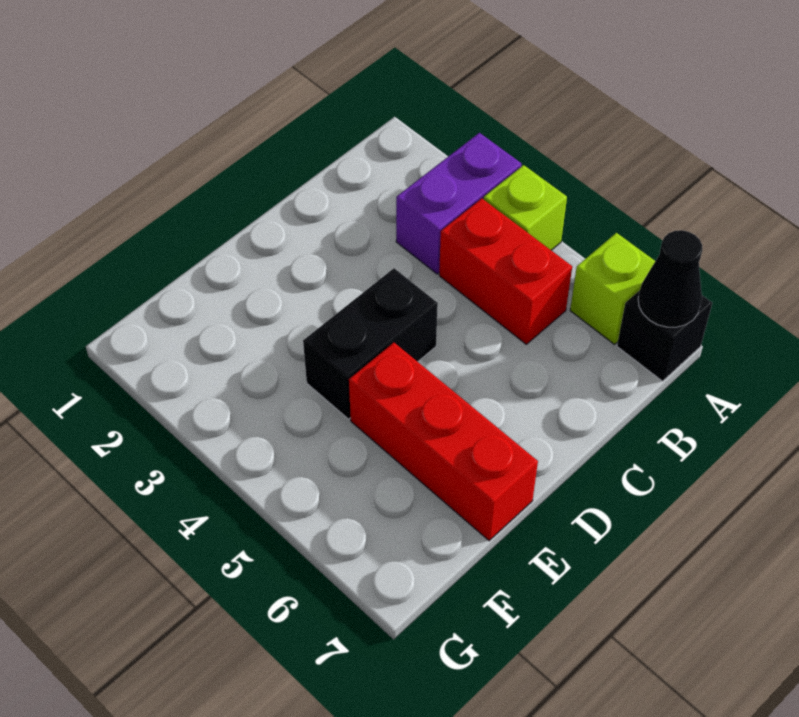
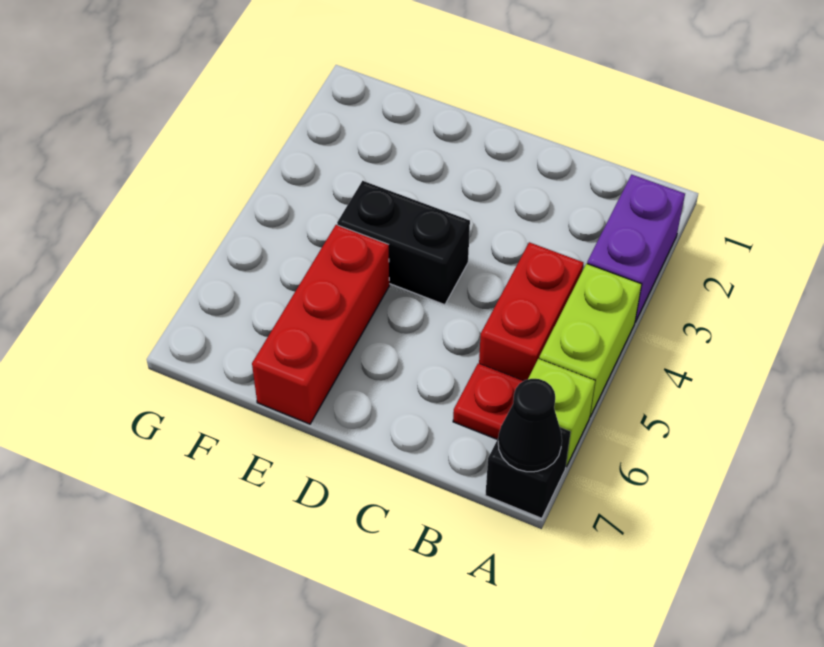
purple brick A3:B3 level 1 -> purple brick A2:A3 level 1
lime brick A4 level 1 -> lime brick A4:A5 level 1
none -> red plate B6 level 1

